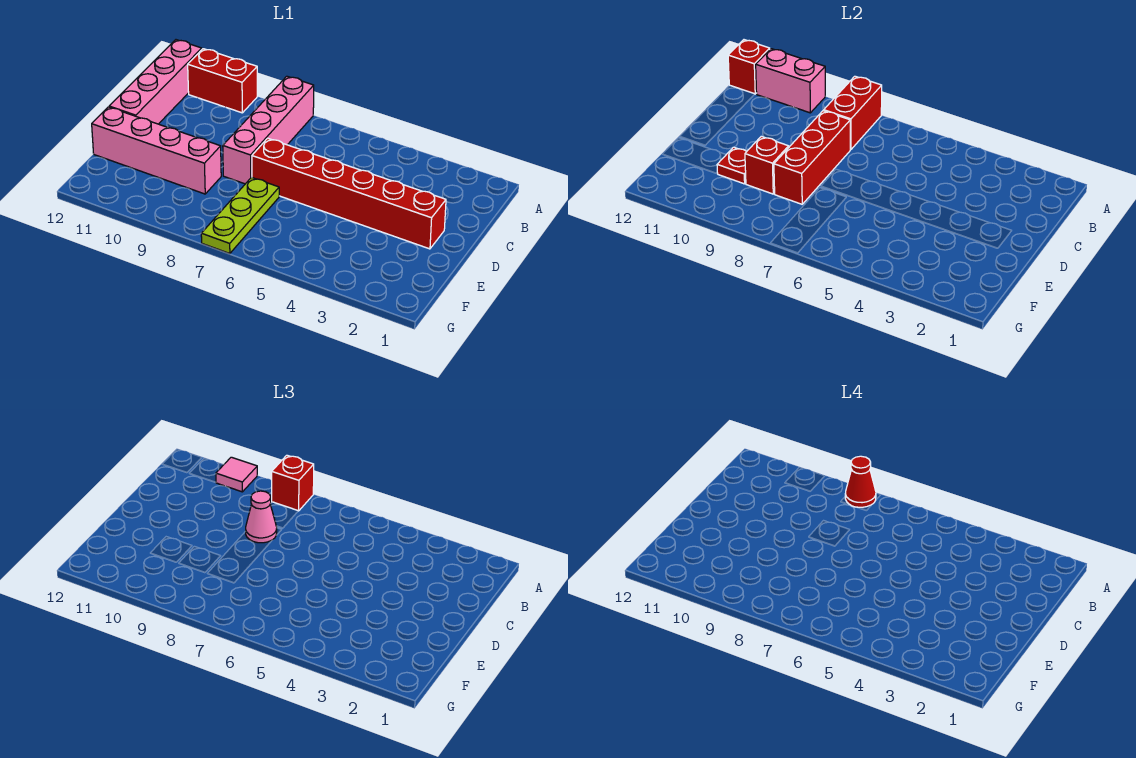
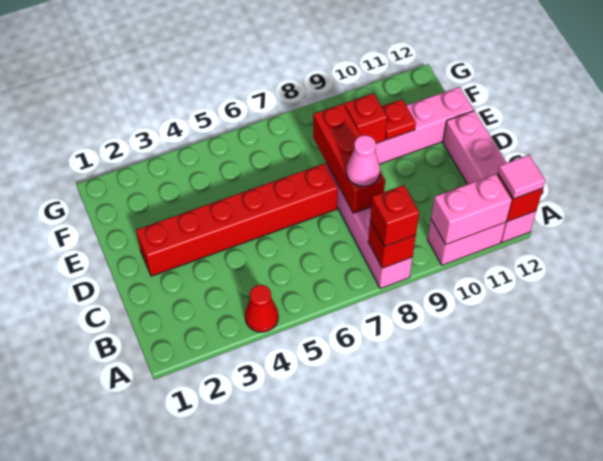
red brick A8:B8 level 2 -> red brick A8 level 2
red cone A8 level 4 -> red cone A4 level 1
red brick A10:A11 level 1 -> pink brick A10:A11 level 1
pink tile A10 level 3 -> pink tile A12 level 3
lime plate E7:G7 level 1 -> none

